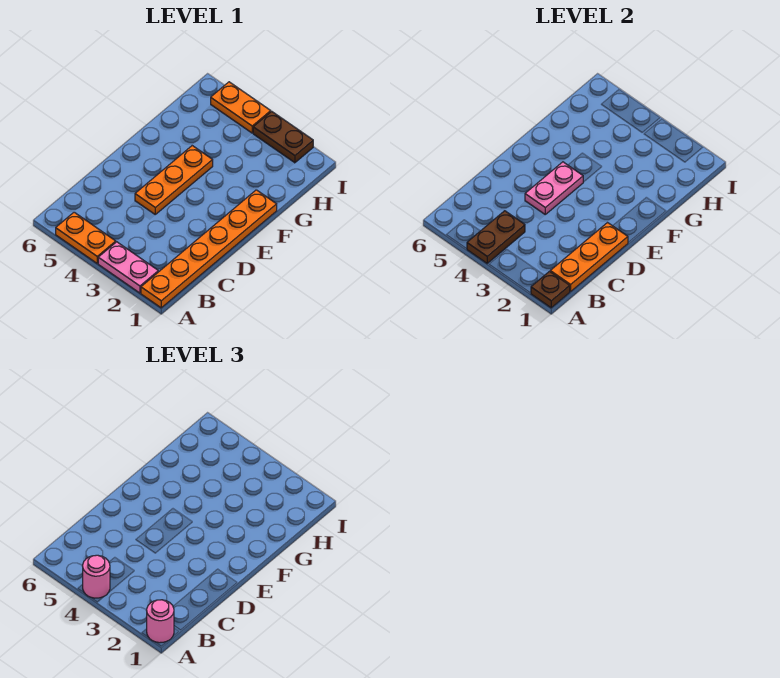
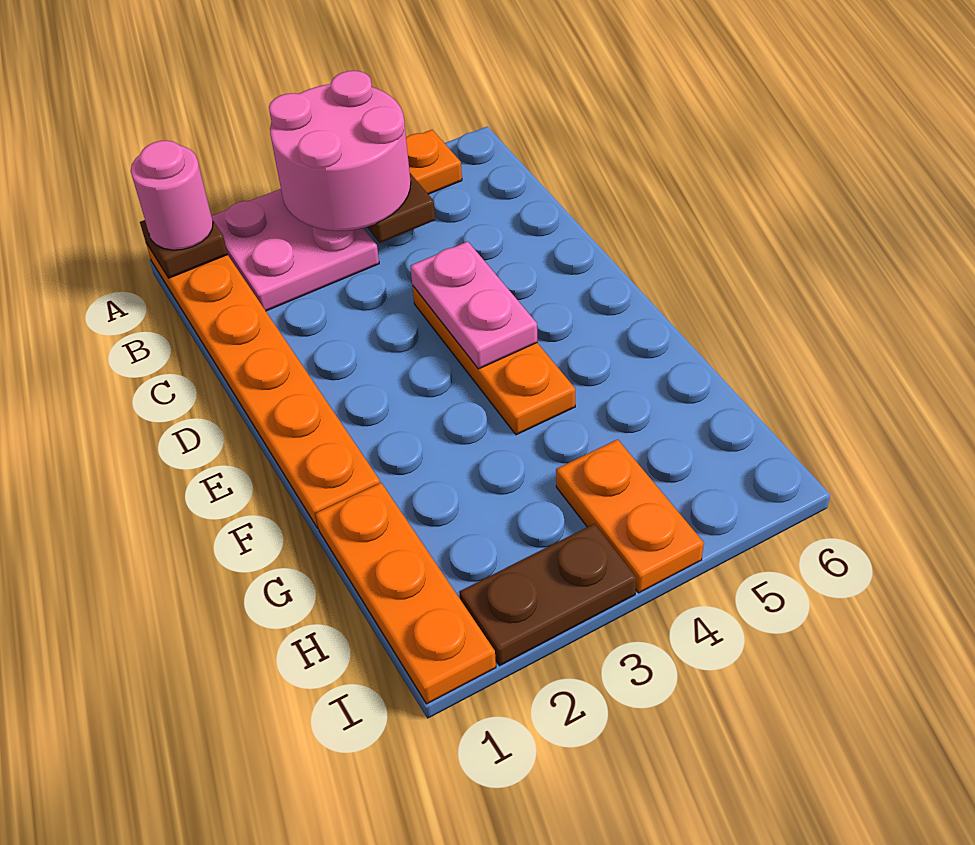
pink plate A2:A3 level 1 -> pink plate A2:B3 level 1
pink round brick A4 level 3 -> pink round brick A3:B4 level 3
orange plate B1:D1 level 2 -> orange plate G1:I1 level 1
orange plate I4:I5 level 1 -> orange plate H4:I4 level 1

